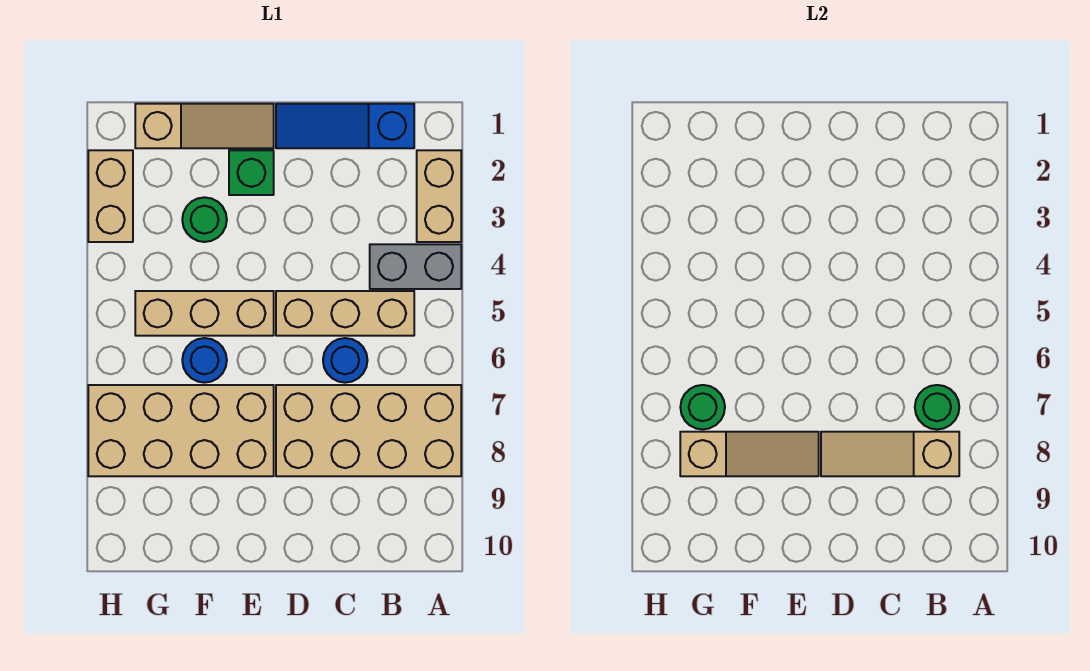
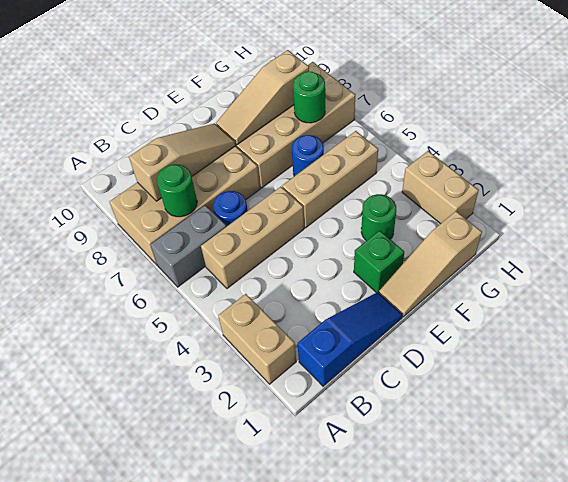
grey brick A4:B4 level 1 -> grey brick A6:B6 level 1

